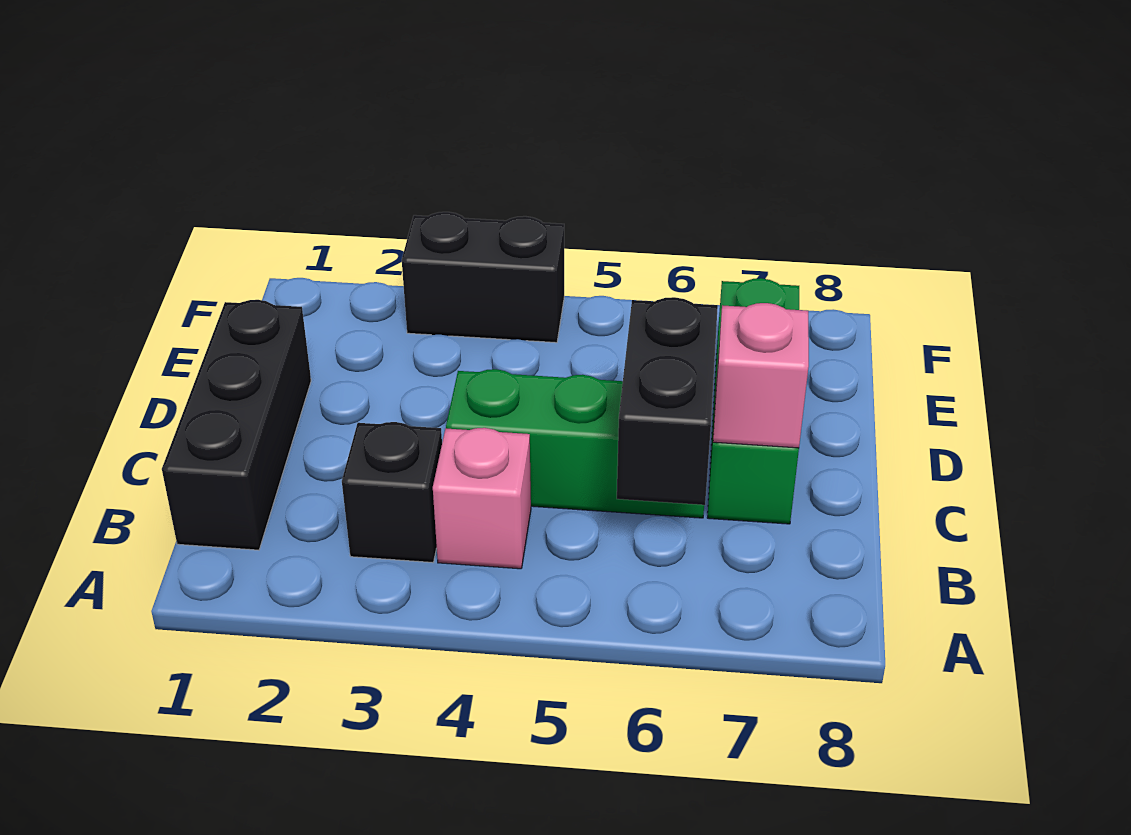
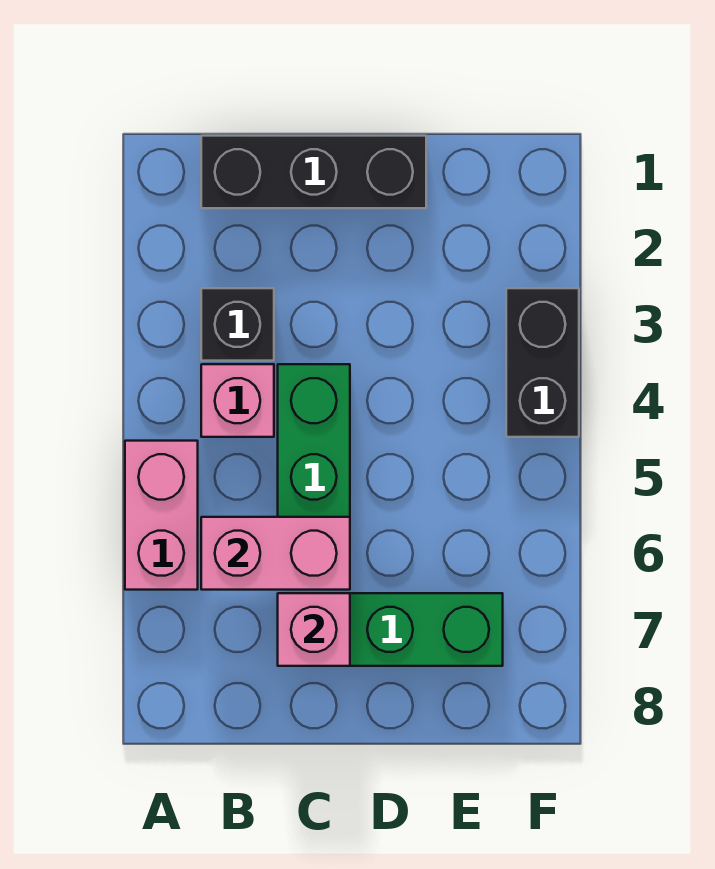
none -> pink brick A5:A6 level 1
black brick B6:C6 level 2 -> pink brick B6:C6 level 2

